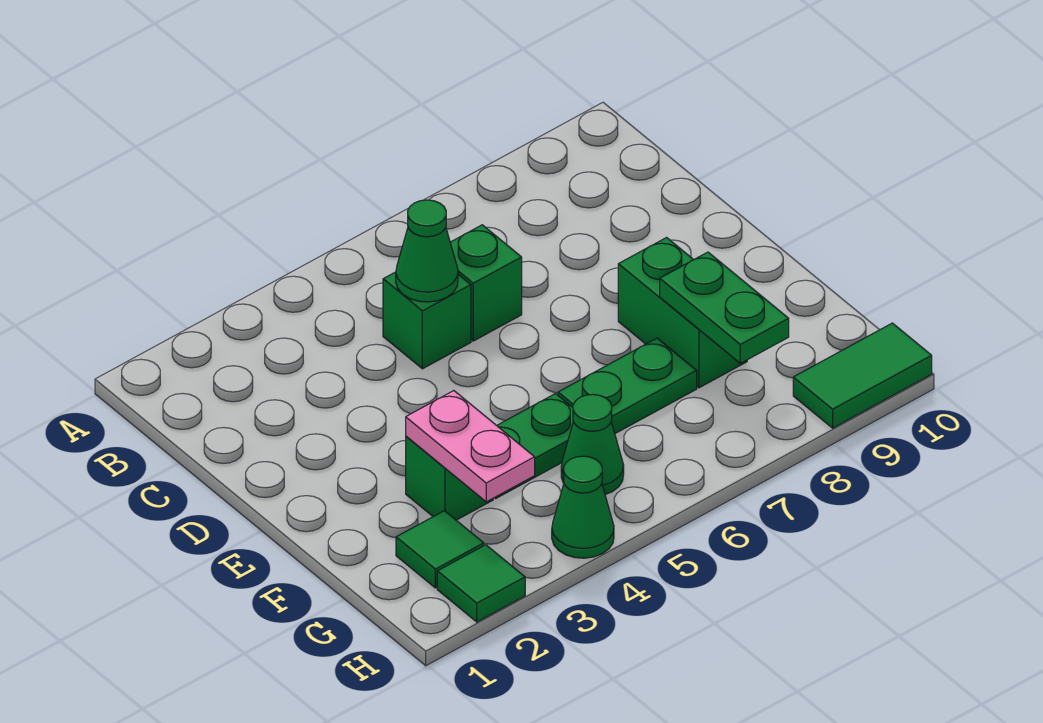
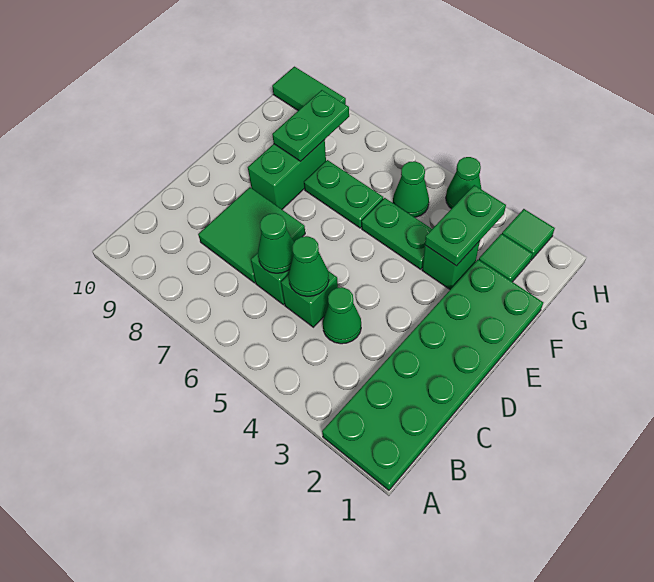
none -> green plate A1:F2 level 1
none -> green cone C4 level 1
none -> green cone C6 level 2
none -> green tile C7:D8 level 1
pink plate F3:G3 level 2 -> green plate F3:G3 level 2

